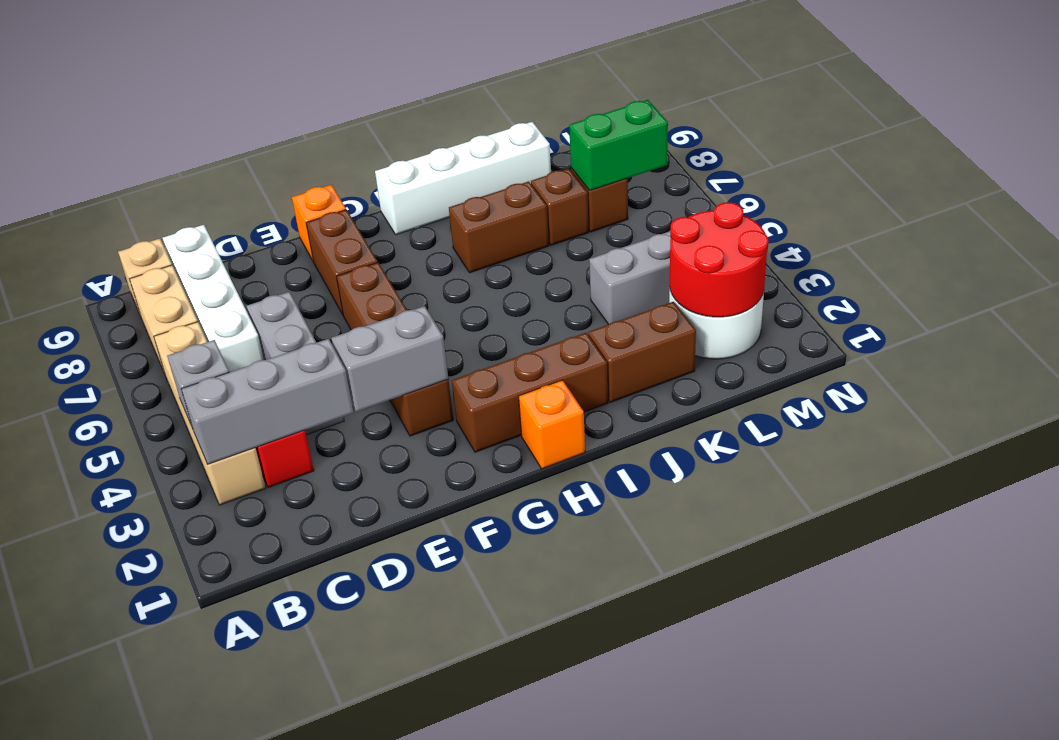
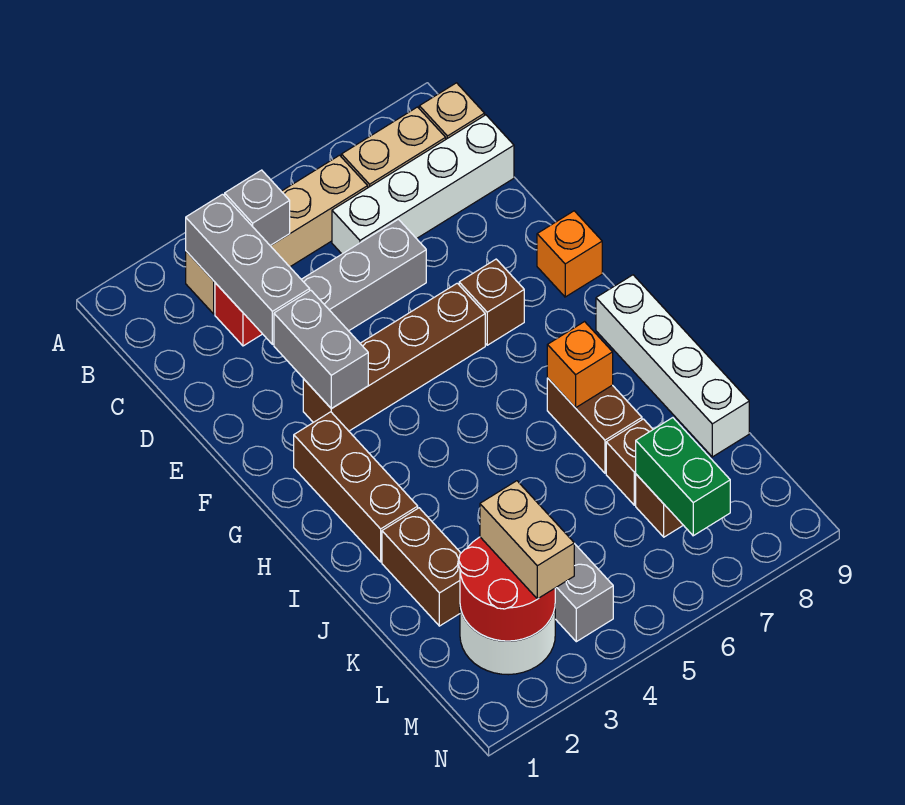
brown brick F7:F8 level 1 -> brown brick F7 level 1
orange brick H1 level 1 -> orange brick I7 level 2
none -> tan brick L3:M3 level 3

